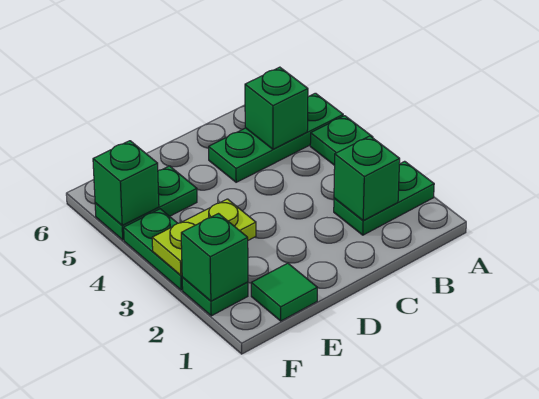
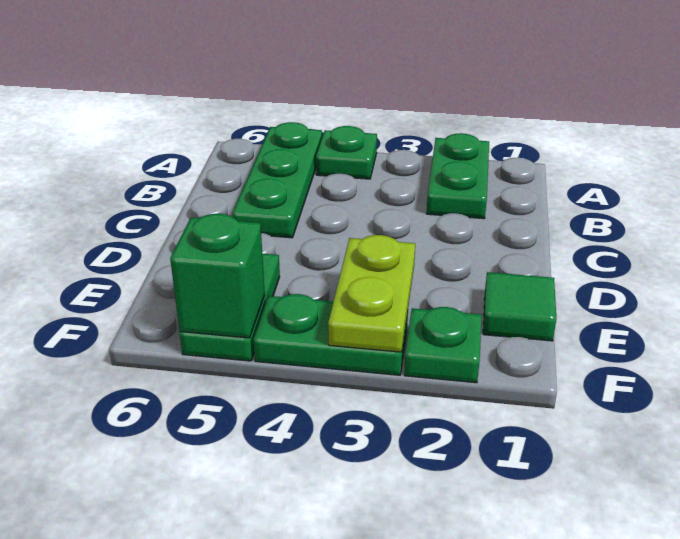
green brick B2 level 2 -> none
green brick B5 level 2 -> none
green brick F2 level 2 -> none

